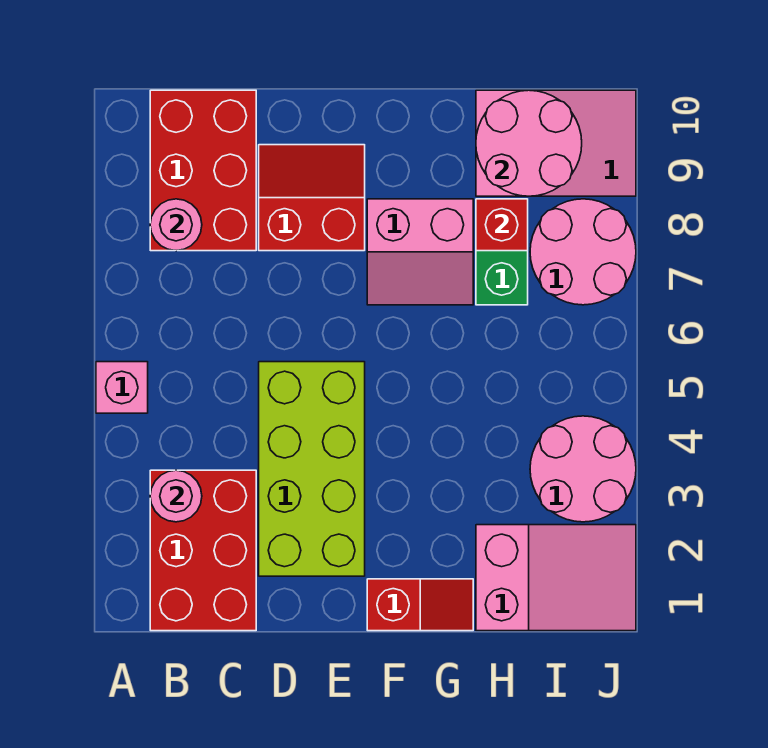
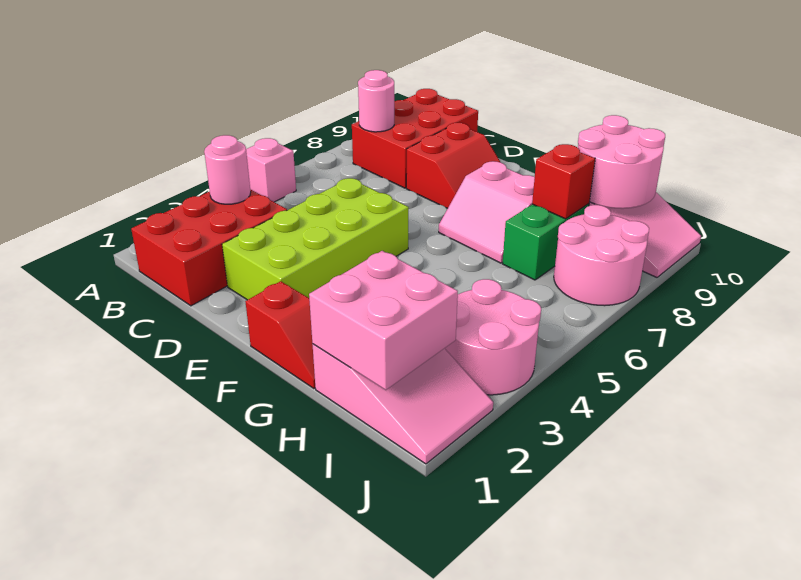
red slope D8:E9 level 1 top 8 -> red slope D8:E9 level 1 top D
none -> pink brick H1:I2 level 2

